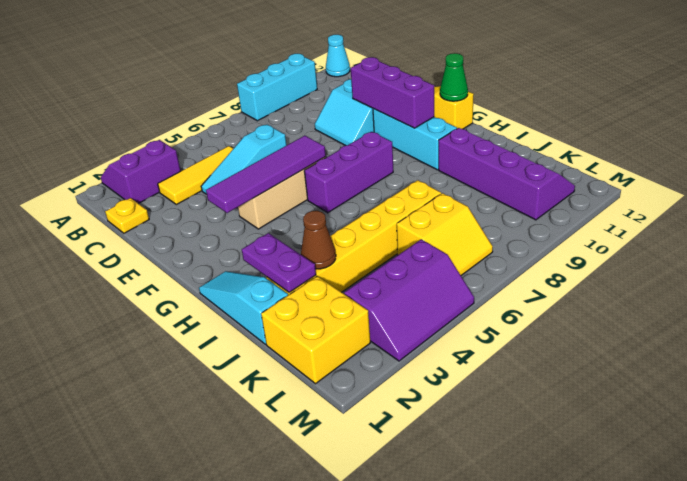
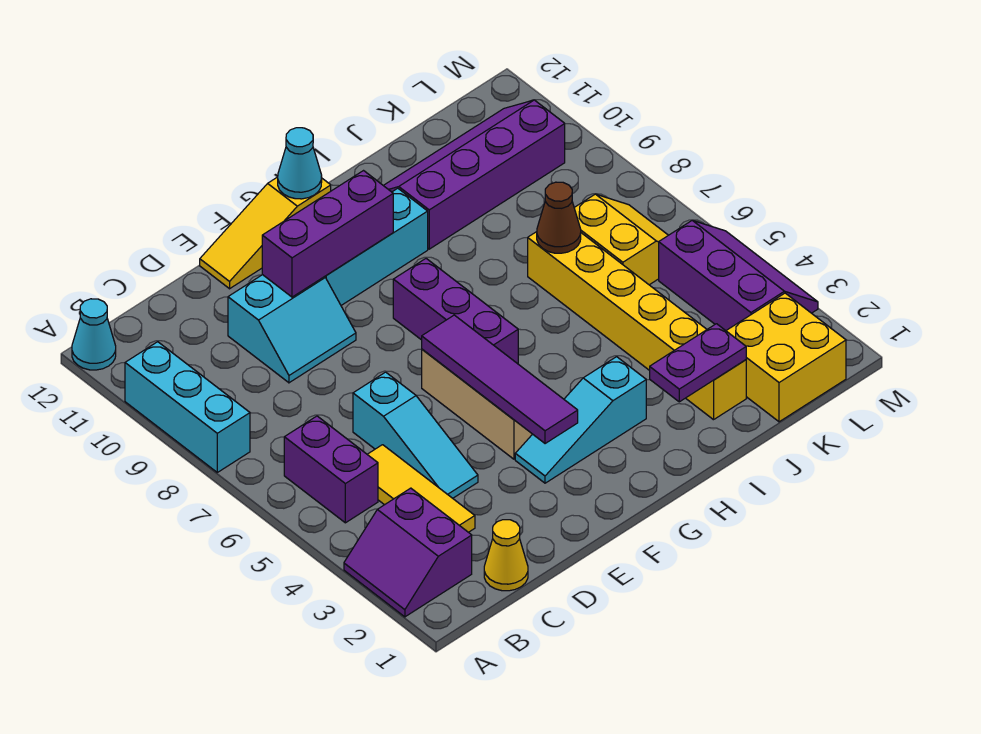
none -> purple brick B5:B6 level 1
yellow plate C1 level 1 -> yellow cone C1 level 1
green cone G12 level 2 -> cyan cone G12 level 2
cyan slope H1:J1 level 1 top J -> cyan slope F3:H3 level 1 top H
brown cone J3 level 2 -> brown cone J7 level 2

